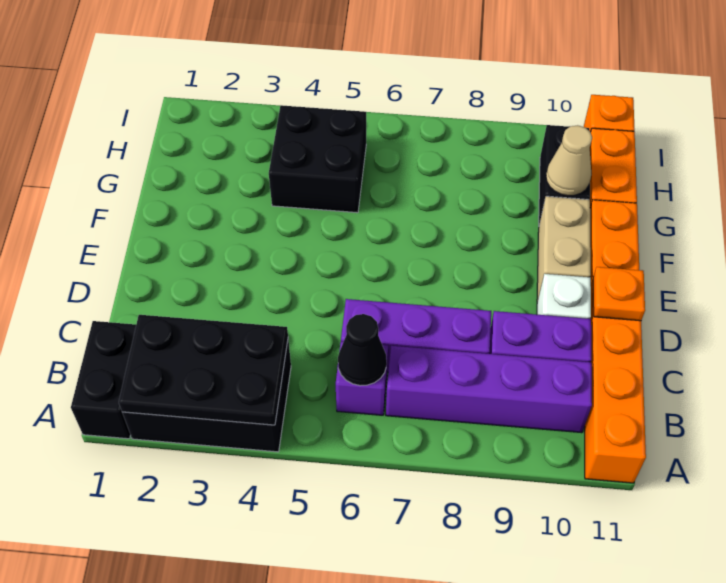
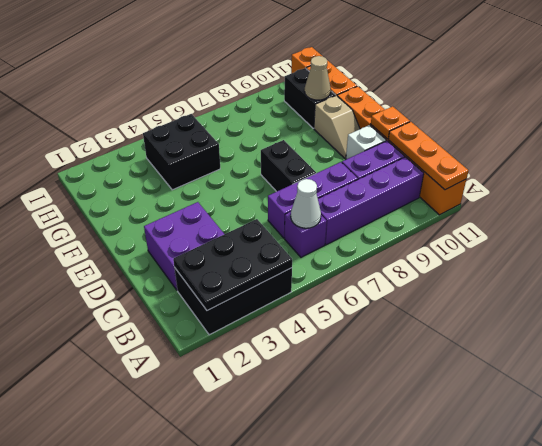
black brick A1:B1 level 1 -> black brick D7:E7 level 1
none -> orange plate A11:C11 level 2
black cone B6 level 2 -> white cone B6 level 2
none -> purple brick C2:D3 level 1
tan brick E10:F10 level 1 -> tan slope E10:F10 level 1 top F

